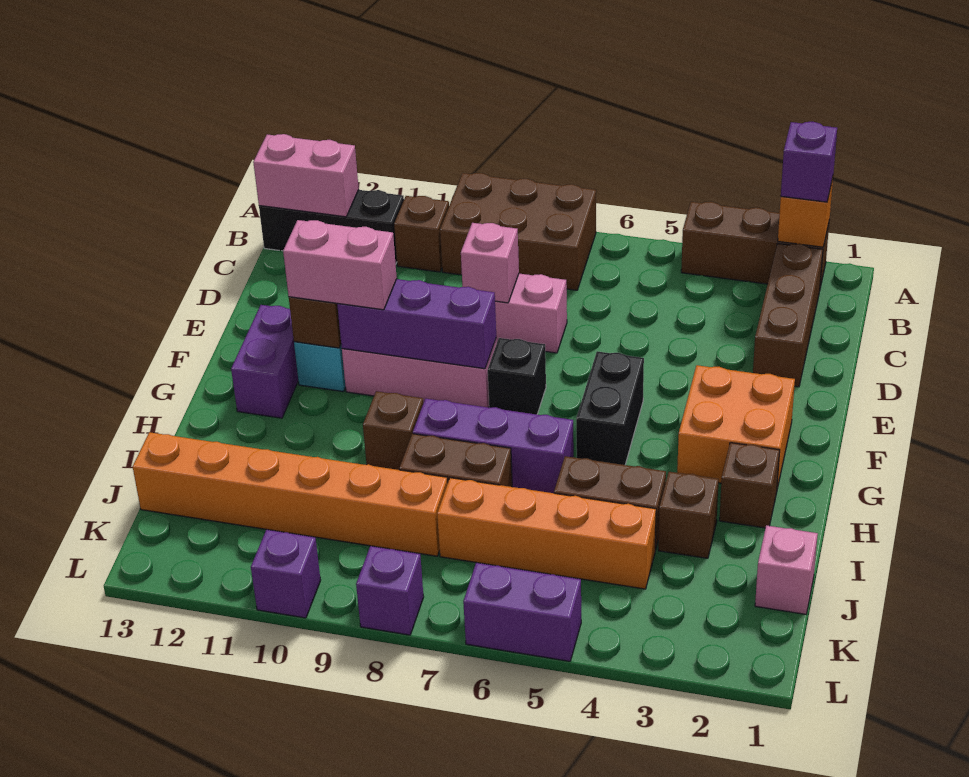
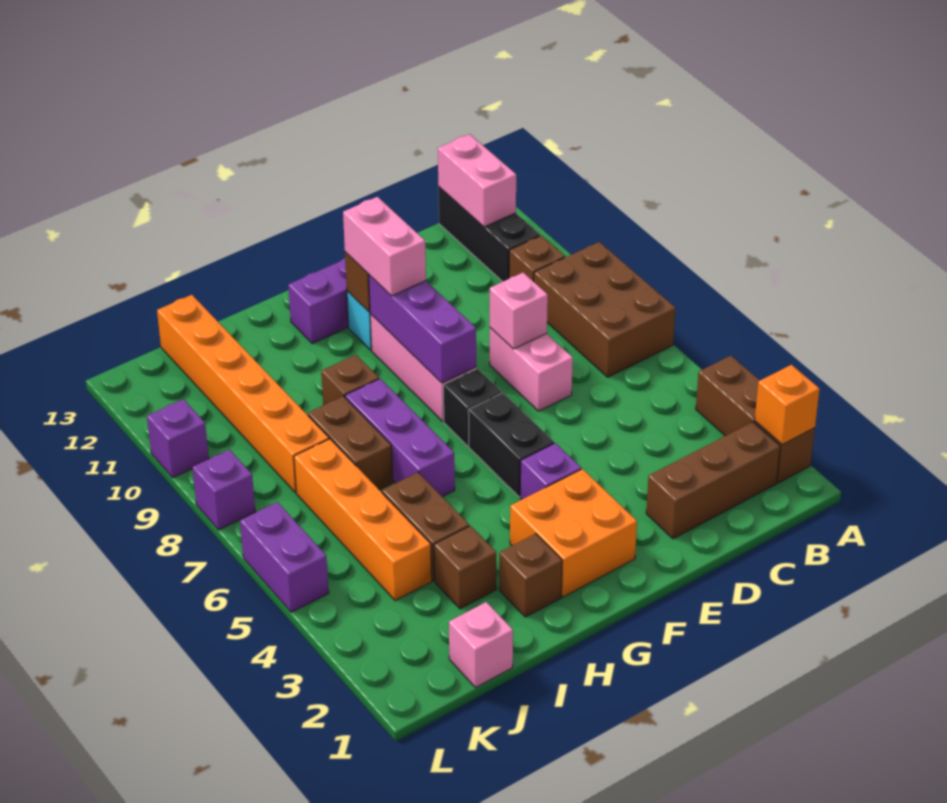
purple brick A2 level 3 -> purple brick F4 level 1
black brick F5:G5 level 1 -> black brick F5:F6 level 1

